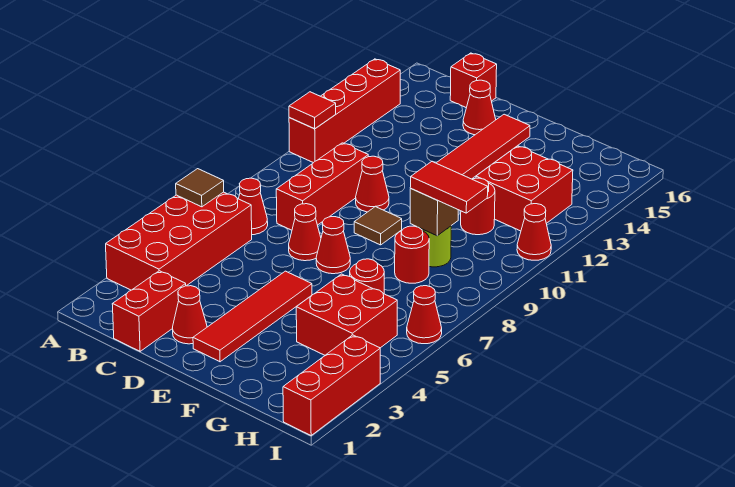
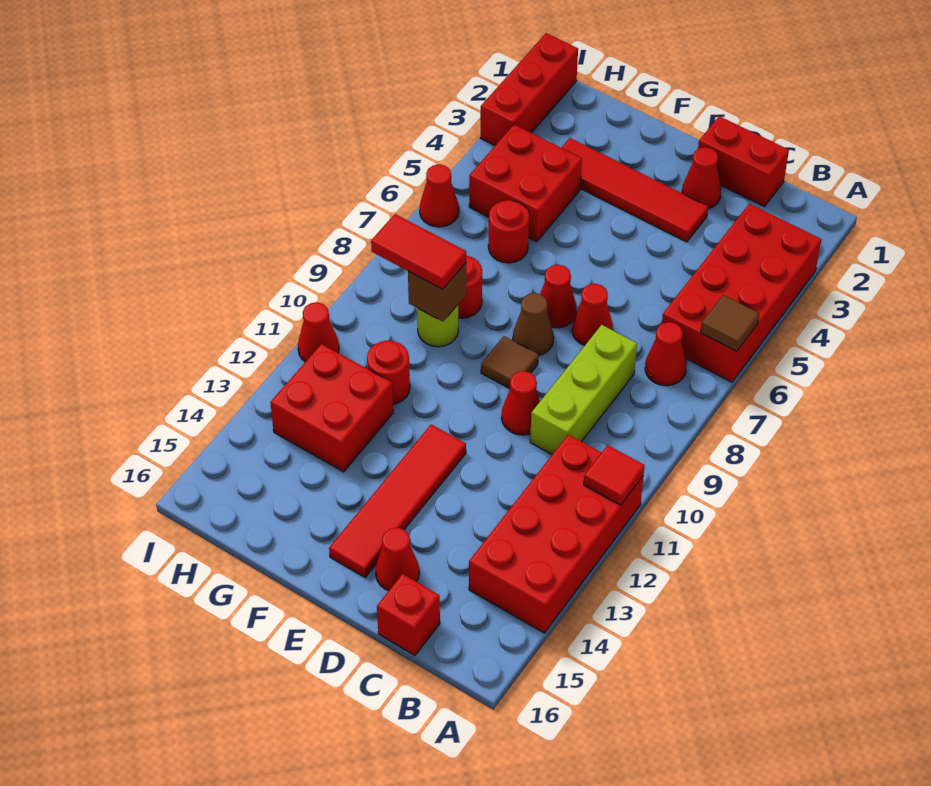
red brick A11:A14 level 1 -> red brick A11:B14 level 1
red brick C1:C2 level 1 -> red brick C1:D1 level 1
red brick C8:C10 level 1 -> lime brick C8:C10 level 1
red tile E2:E5 level 1 -> red tile D3:G3 level 1
none -> brown cone E8 level 1

